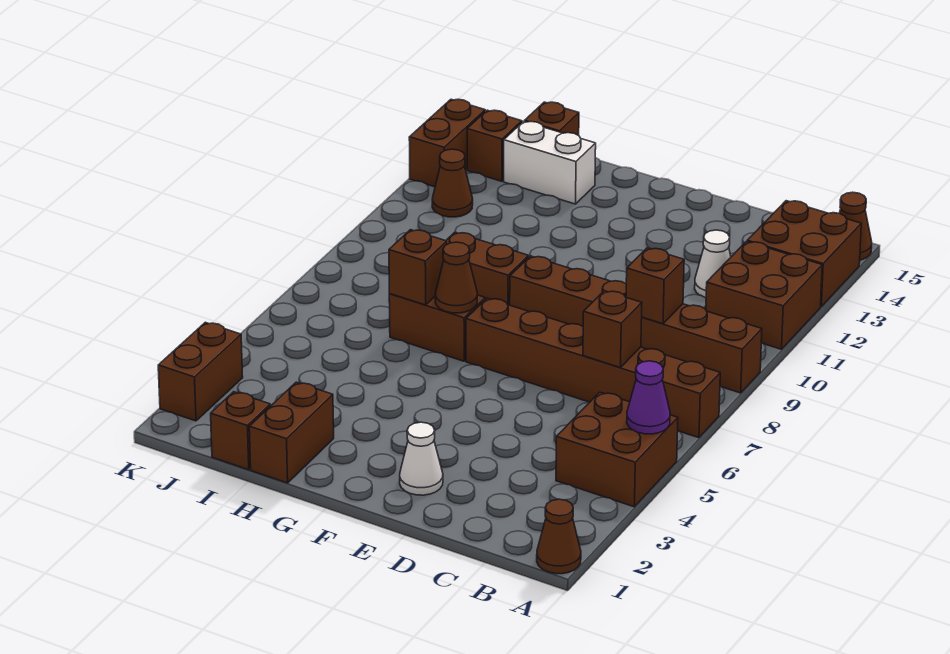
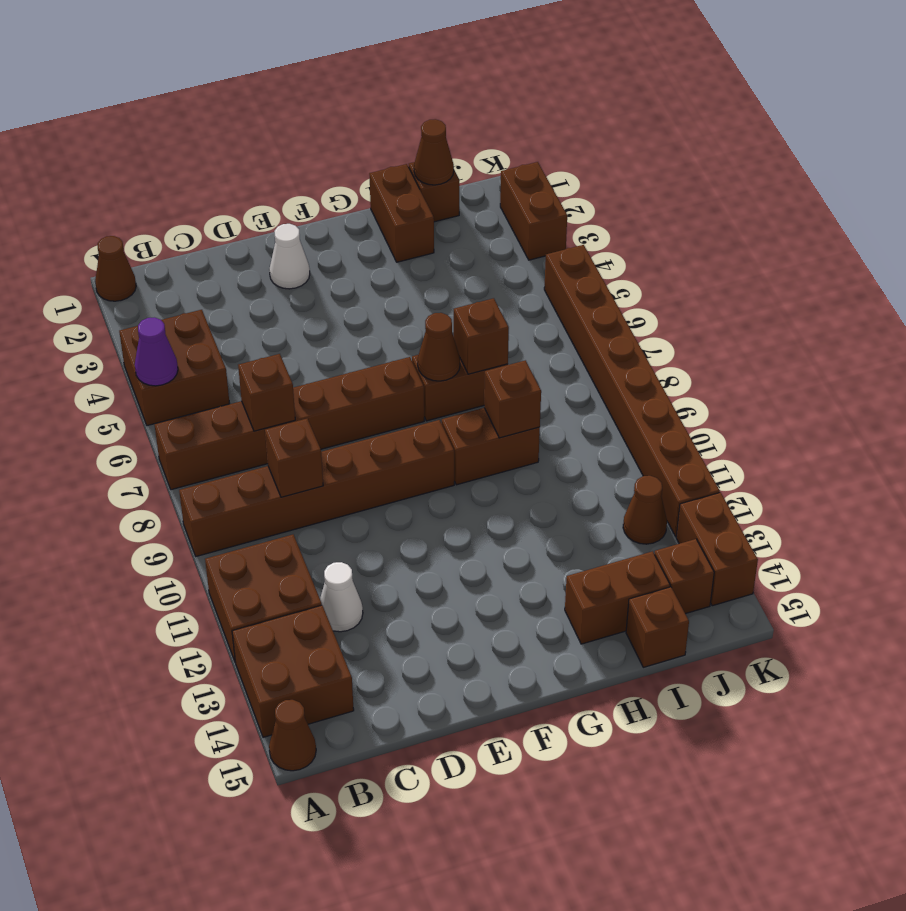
none -> brown brick H9 level 2
white brick H14:I14 level 1 -> brown brick H14:I14 level 1
none -> brown cone I1 level 2
none -> brown brick K5:K12 level 1

